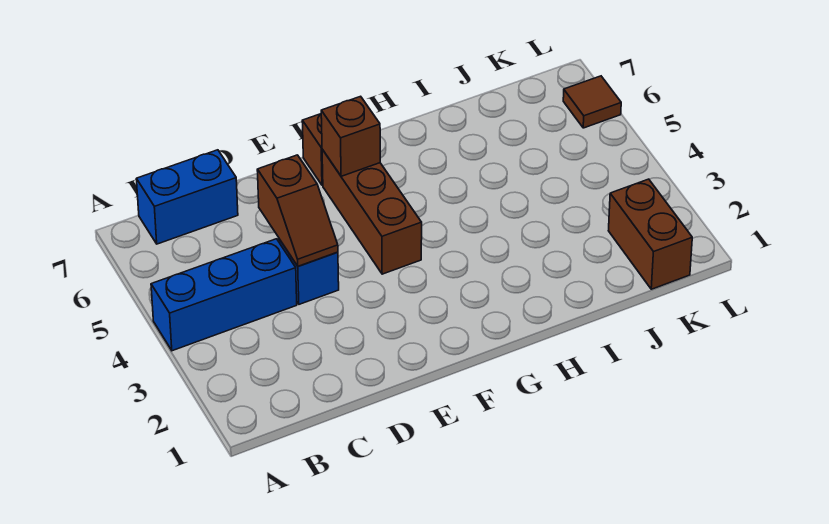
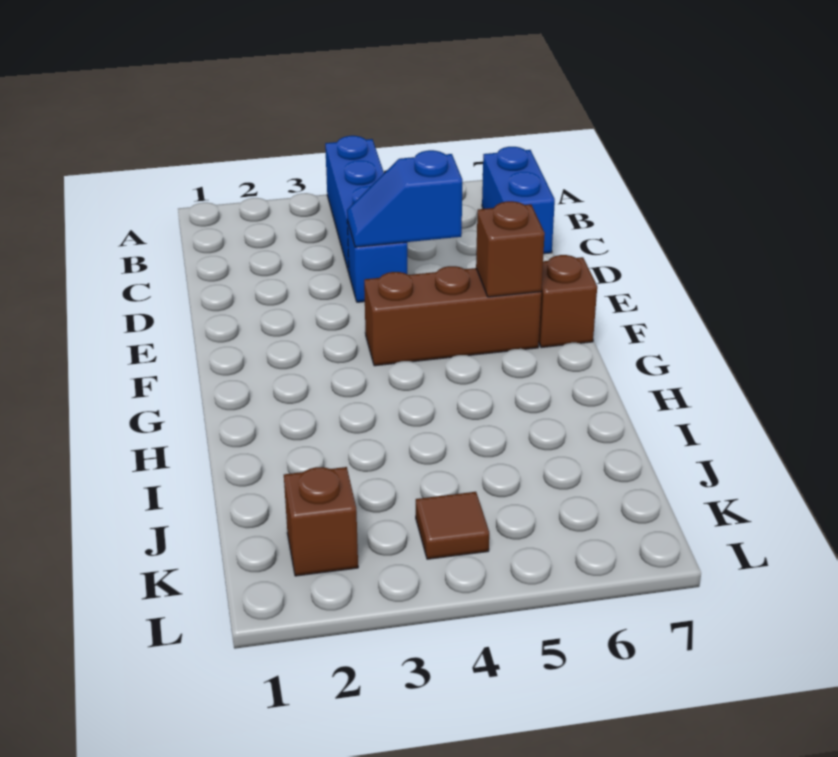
brown slope D4:D5 level 2 top 5 -> blue slope D4:D5 level 2 top 5
brown brick K1:K2 level 1 -> brown brick K2 level 1
brown tile L6 level 1 -> brown tile K4 level 1

